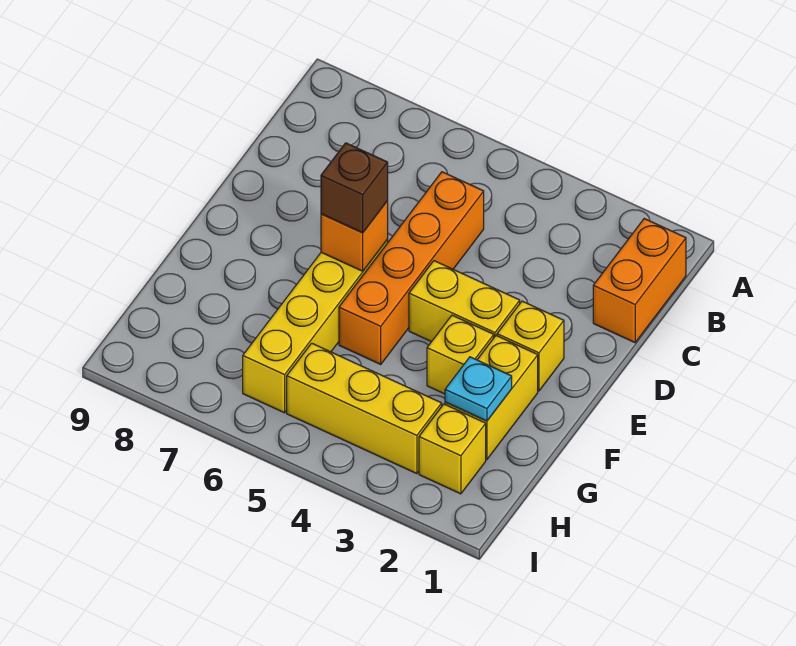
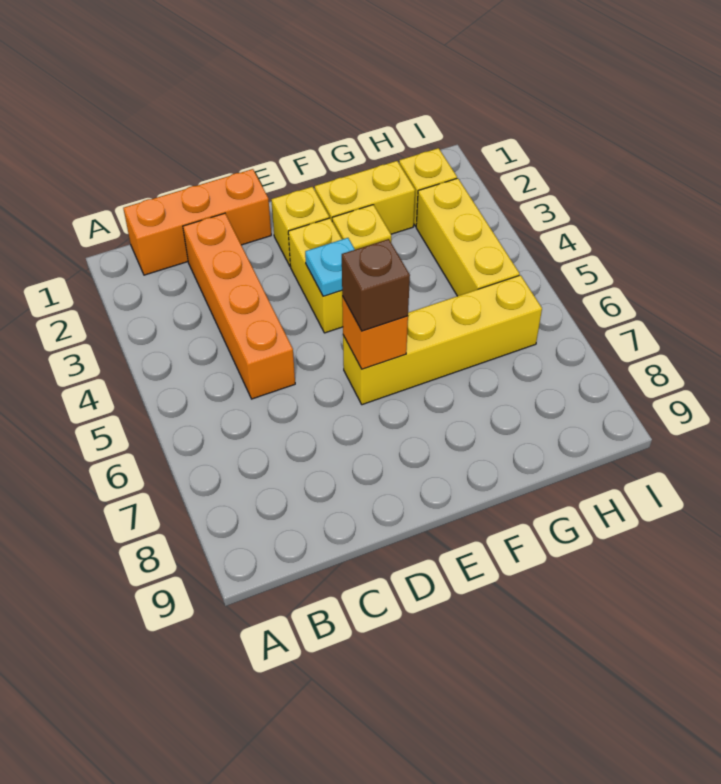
orange brick B1:C1 level 1 -> orange brick B1:D1 level 1
orange brick C5:F5 level 1 -> orange brick C2:C5 level 1
cyan plate G2 level 2 -> cyan plate E4 level 2

